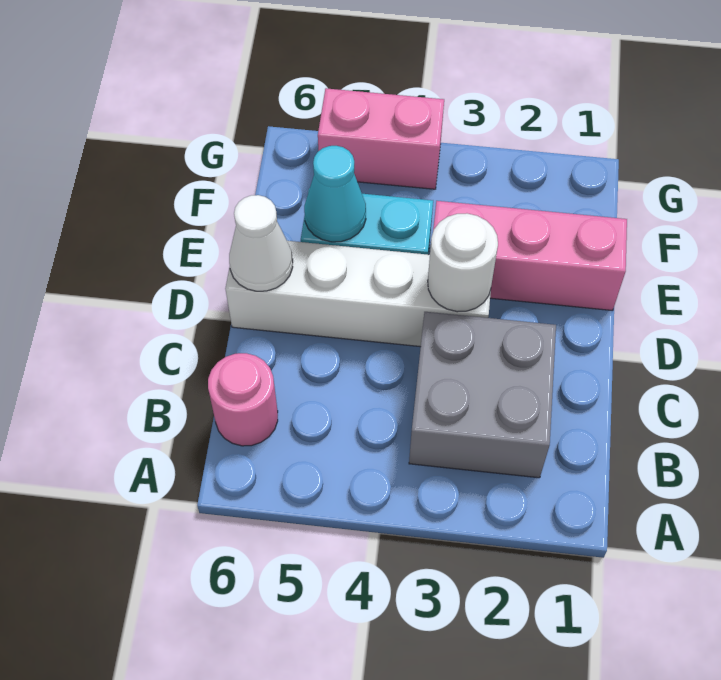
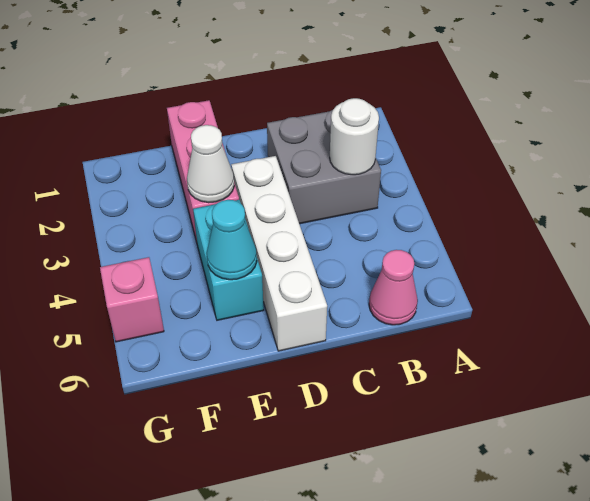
pink round brick B6 level 1 -> pink cone B6 level 1
white round brick D3 level 2 -> white round brick B3 level 2
white cone D6 level 2 -> white cone E3 level 2
pink brick G4:G5 level 1 -> pink brick G5 level 1

